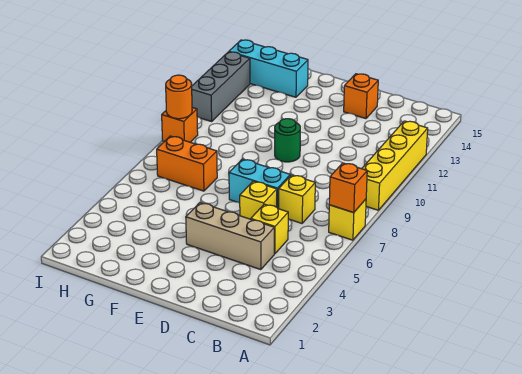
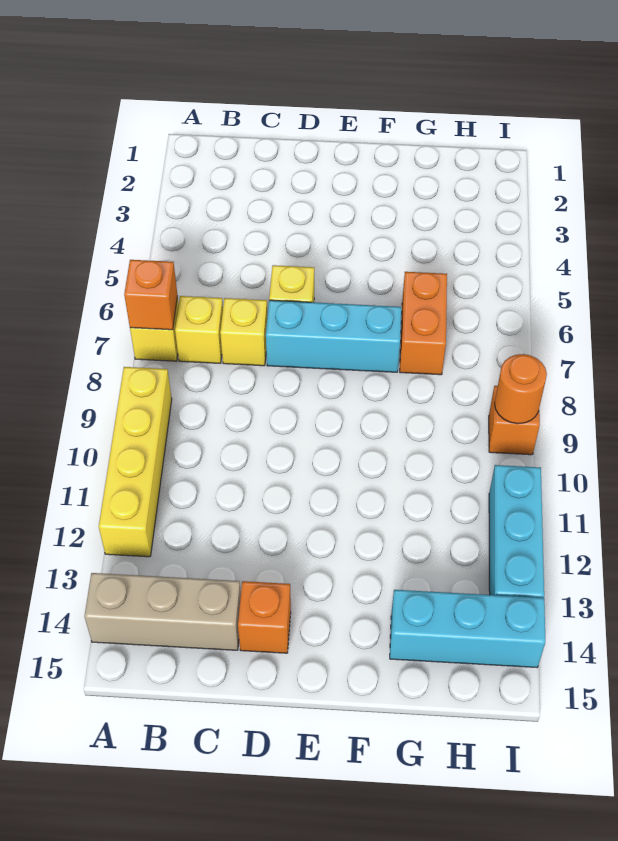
tan brick C4:E4 level 1 -> tan brick A14:C14 level 1
yellow brick C5 level 1 -> yellow brick B7 level 1
cyan brick D7:E7 level 1 -> cyan brick D7:F7 level 1
green round brick E10 level 1 -> none
orange brick G7:H7 level 1 -> orange brick G6:G7 level 1
grey brick I11:I13 level 1 -> cyan brick I11:I13 level 1

